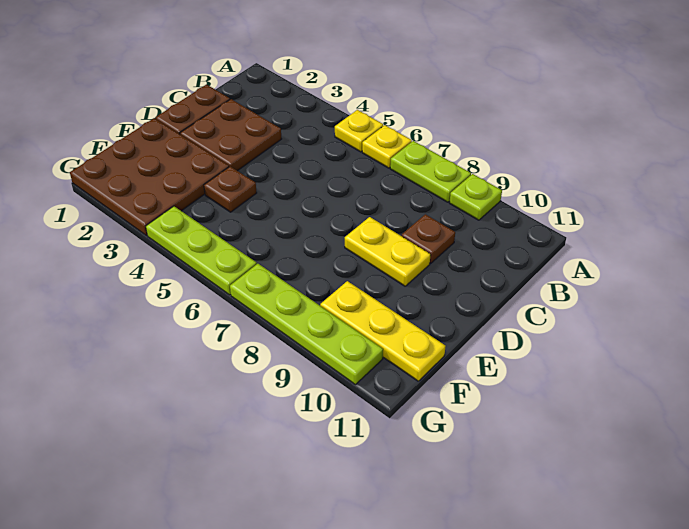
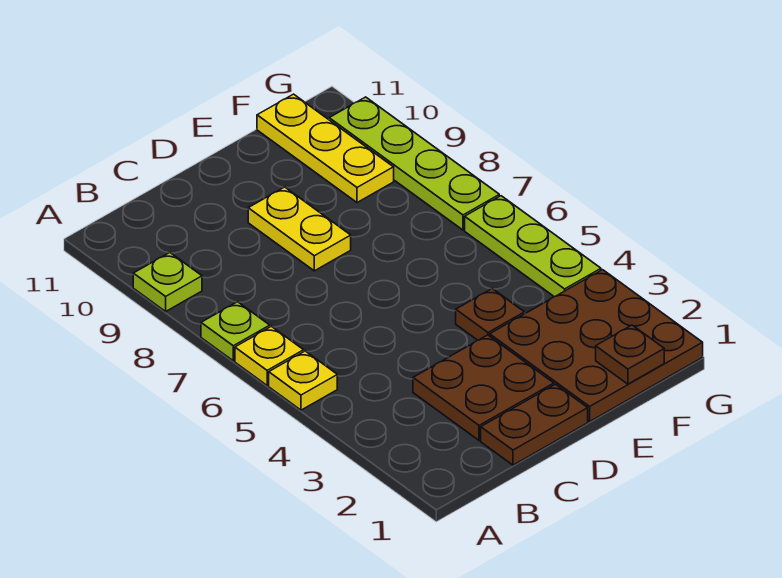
lime plate A7:A8 level 1 -> lime plate A7 level 1
brown plate C9 level 1 -> brown plate F1 level 2

